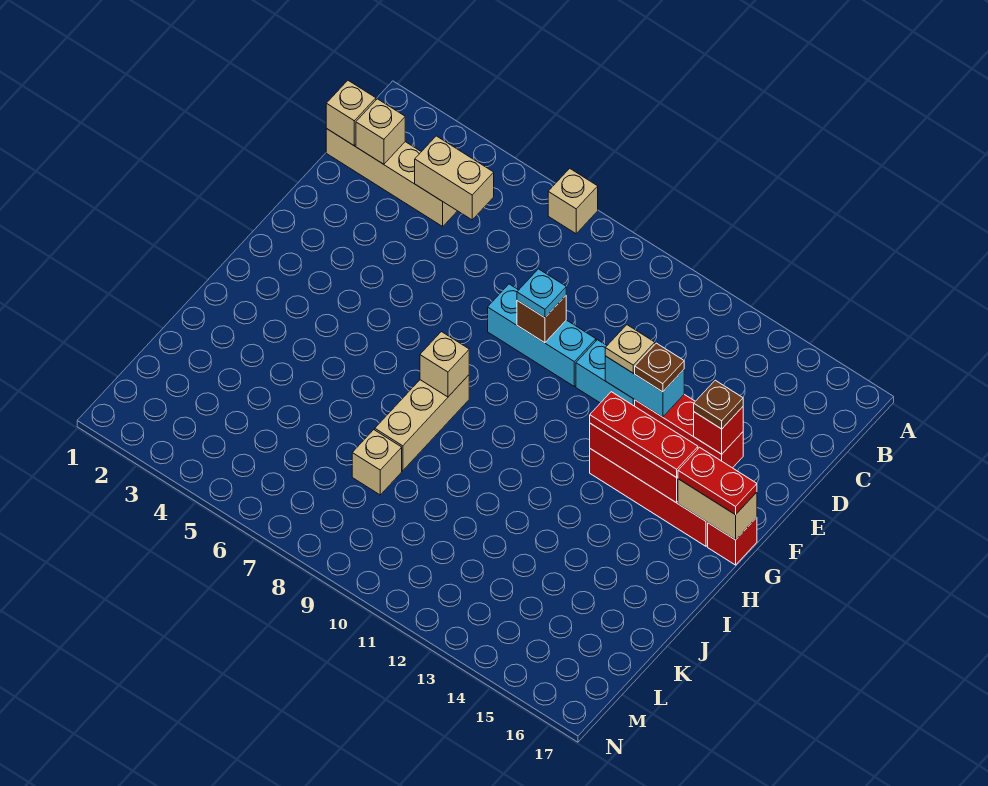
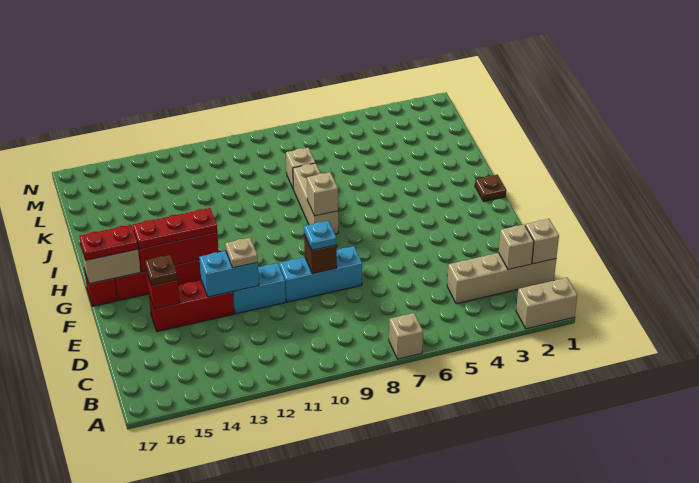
tan brick C4:C5 level 2 -> tan brick A1:A2 level 1
brown plate E13 level 3 -> brown plate H1 level 1

